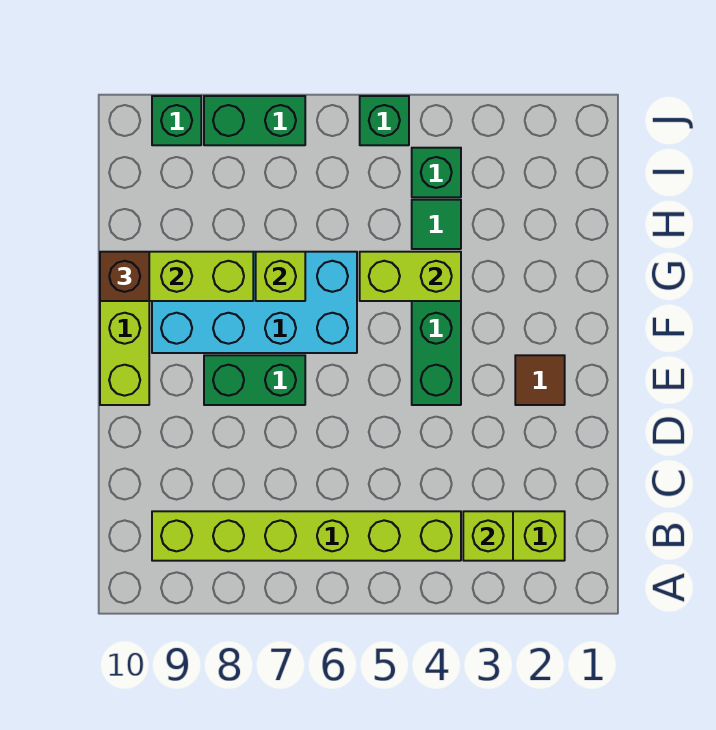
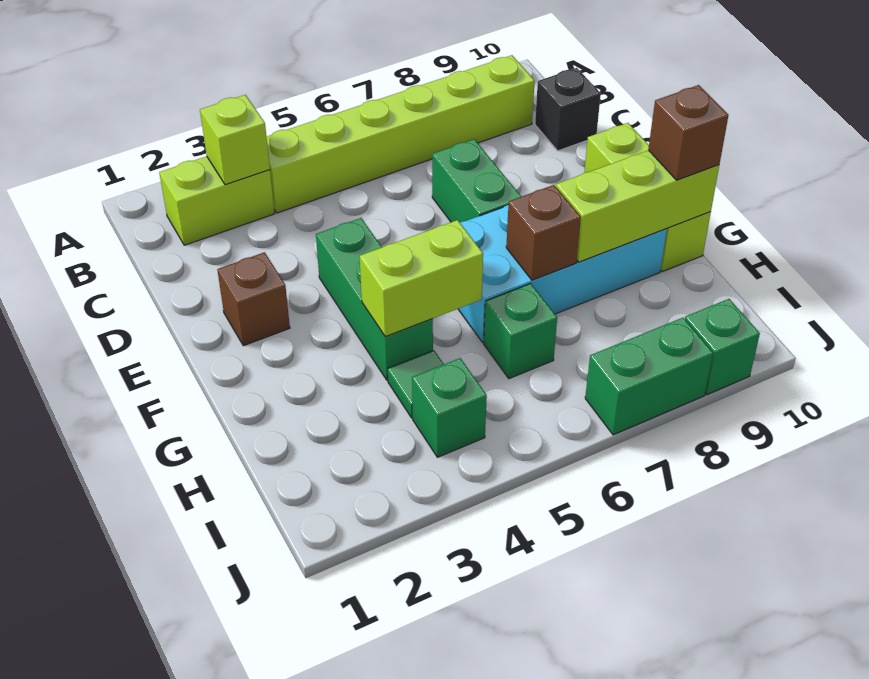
none -> black brick C10 level 1
brown tile E2 level 1 -> brown brick E2 level 1
green brick E7:E8 level 1 -> green brick D7:E7 level 1
lime brick G7 level 2 -> brown brick G7 level 2
green brick J5 level 1 -> green brick H6 level 1

